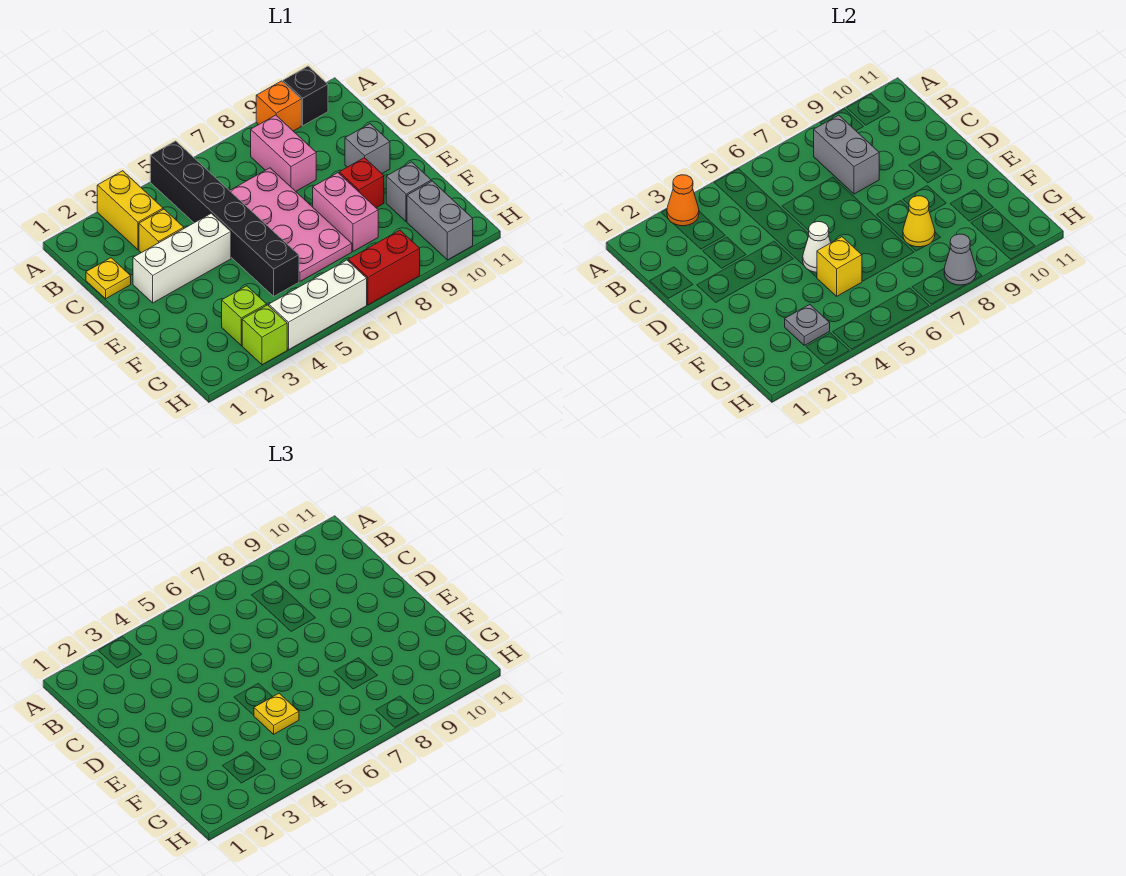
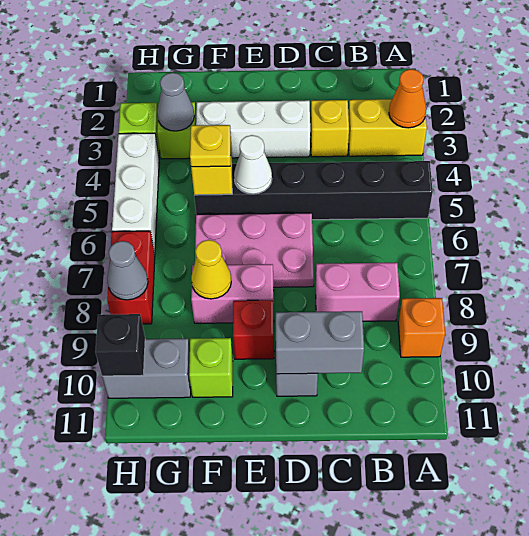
black brick A10 level 1 -> black brick H10 level 2
grey brick B8:C8 level 2 -> grey brick C10:D10 level 2
yellow plate C1 level 1 -> none
pink plate C6:F7 level 1 -> pink plate D6:F7 level 1
white brick D2:D4 level 1 -> white brick D3:F3 level 1
grey brick F10 level 1 -> lime brick F10 level 1
grey plate G3 level 2 -> grey cone G3 level 2

